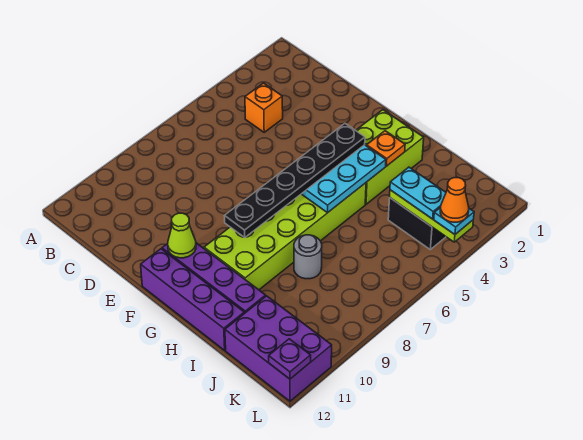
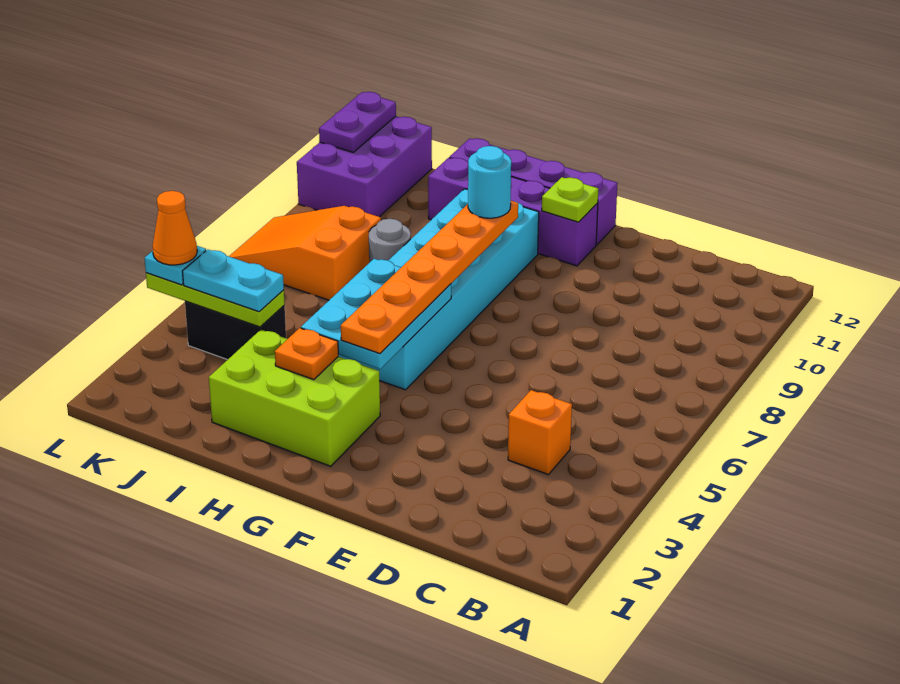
lime cone F11 level 2 -> lime plate F11 level 2
lime brick G2:H4 level 1 -> lime brick G2:I3 level 1
black plate G4:G9 level 3 -> orange plate G4:G9 level 3
lime brick G5:H10 level 1 -> cyan brick G5:H10 level 1
none -> cyan round brick G9 level 4
none -> orange slope J7:L8 level 1 top J
purple brick J11:L12 level 1 -> purple brick K10:L12 level 1
purple plate L12 level 2 -> purple plate L11:L12 level 2

